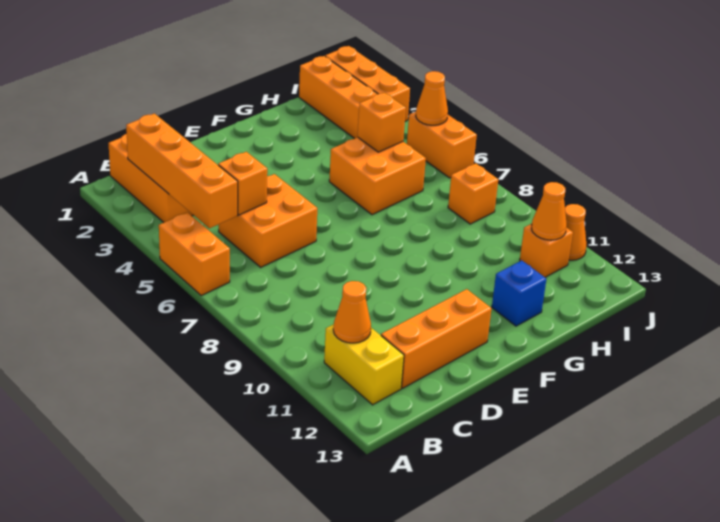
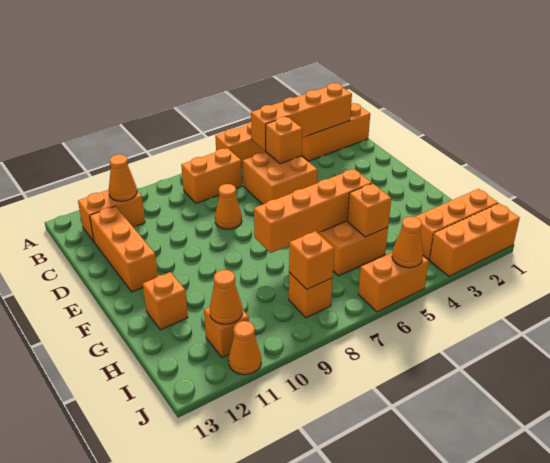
none -> orange brick B7:B8 level 1
yellow brick B11:B12 level 1 -> orange brick B11:B12 level 1
none -> orange cone D8 level 1
none -> orange brick G5:G8 level 2
blue brick G12 level 1 -> orange brick G12 level 1
none -> orange brick I8 level 2

